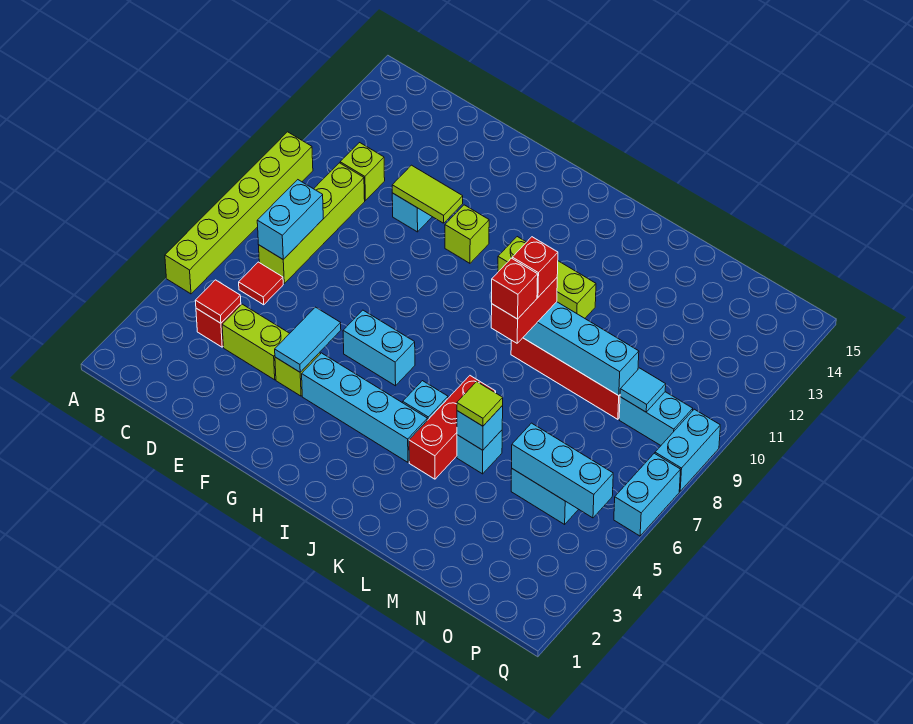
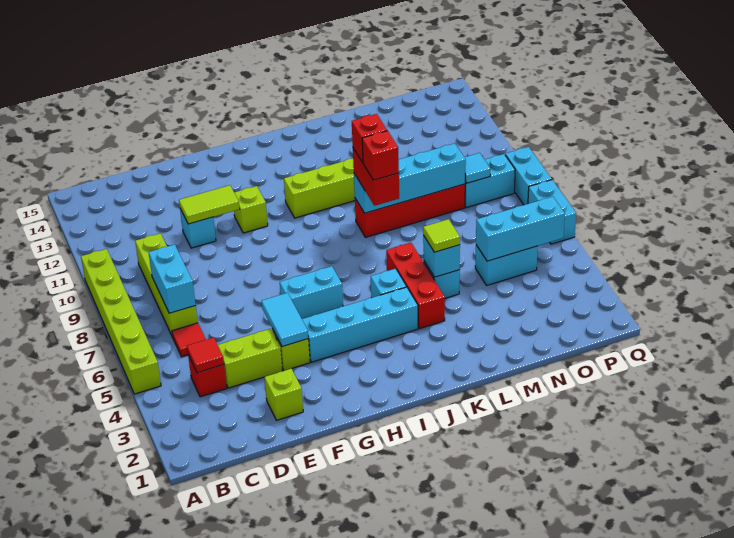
lime brick C11 level 1 -> lime brick E2 level 1

